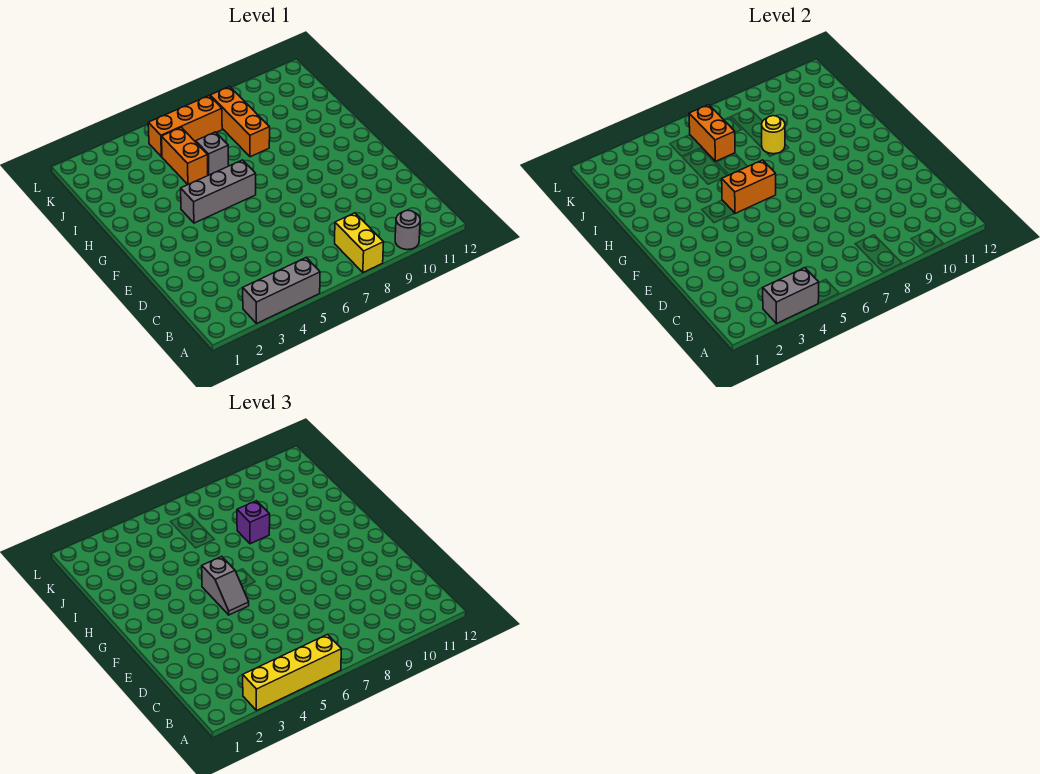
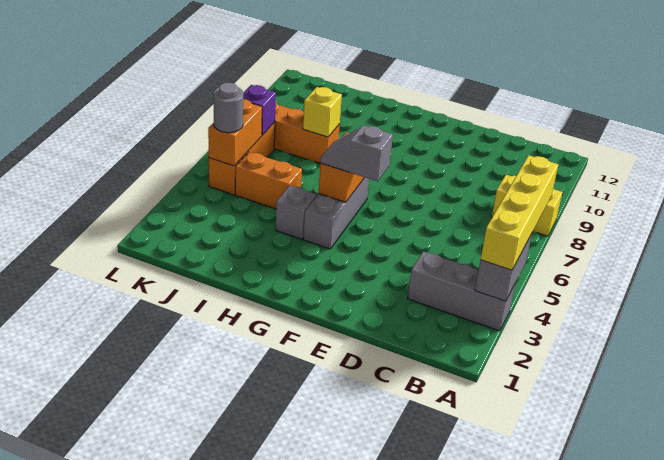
grey brick A3:A5 level 1 -> grey brick A3:C3 level 1
grey round brick A10 level 1 -> grey round brick K5 level 3
grey slope F5:G5 level 3 top G -> grey slope F5:G5 level 3 top F
grey brick I6 level 1 -> grey brick H4 level 1
yellow round brick I8 level 2 -> yellow brick I8 level 2
purple brick I8 level 3 -> purple brick K7 level 2
orange brick J6:K6 level 2 -> orange brick K5:K6 level 2

